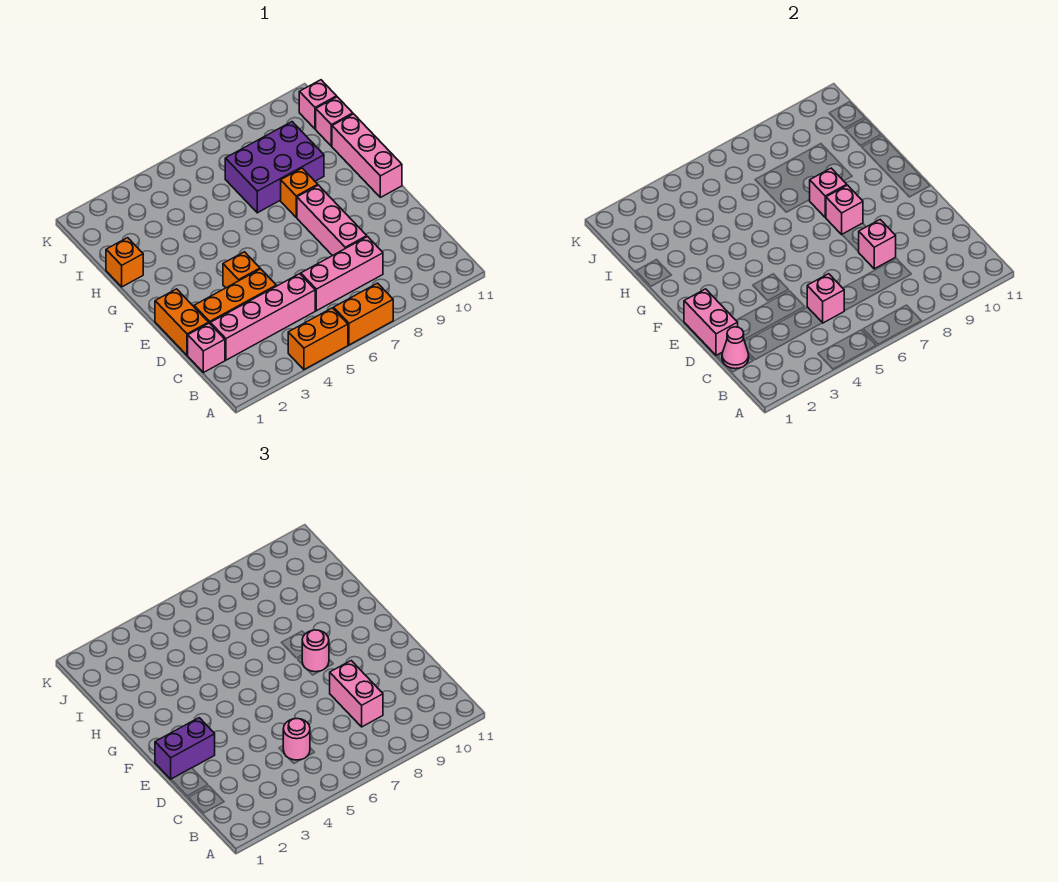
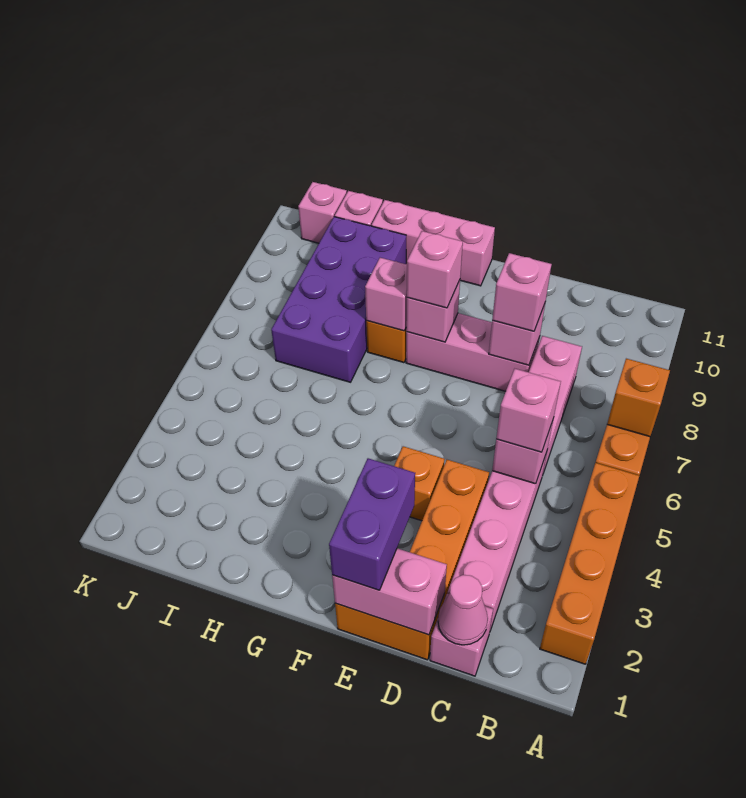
orange brick A4:A5 level 1 -> orange brick A2:A5 level 1
pink round brick C5 level 3 -> pink brick C5 level 3
pink brick C8:D8 level 3 -> pink brick D8 level 3
pink round brick F8 level 3 -> pink brick F8 level 3
orange brick H1 level 1 -> orange brick A7 level 2
purple brick H7:I9 level 1 -> purple brick H7:I10 level 1

